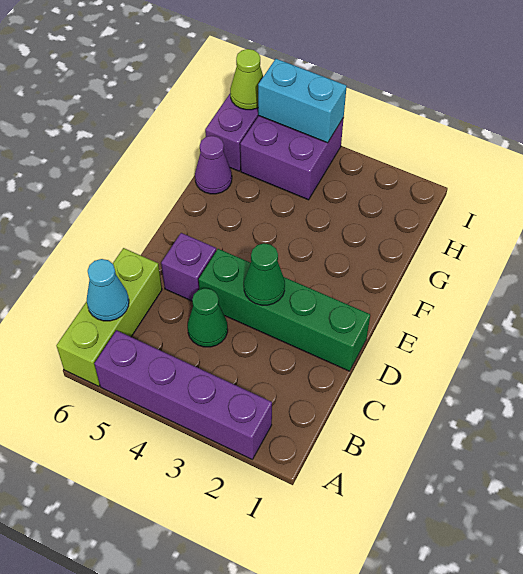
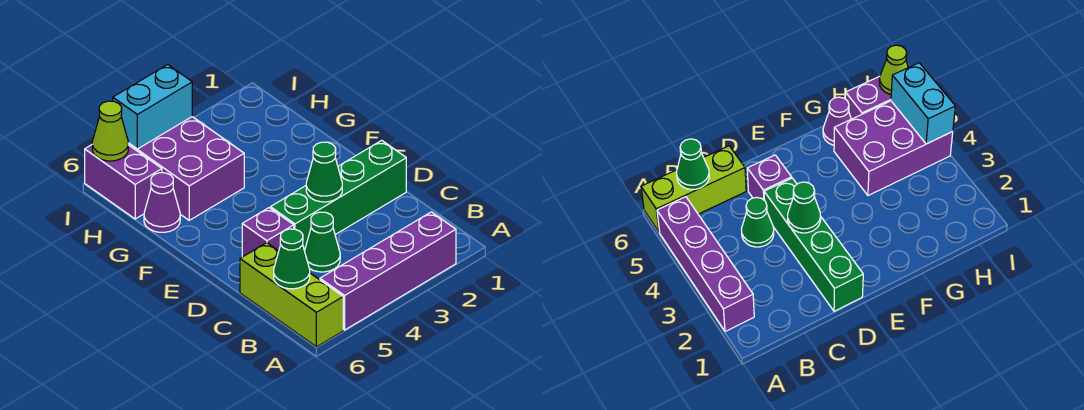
cyan cone B6 level 2 -> green cone B6 level 2
purple brick H4:I5 level 1 -> purple brick G4:I5 level 1

